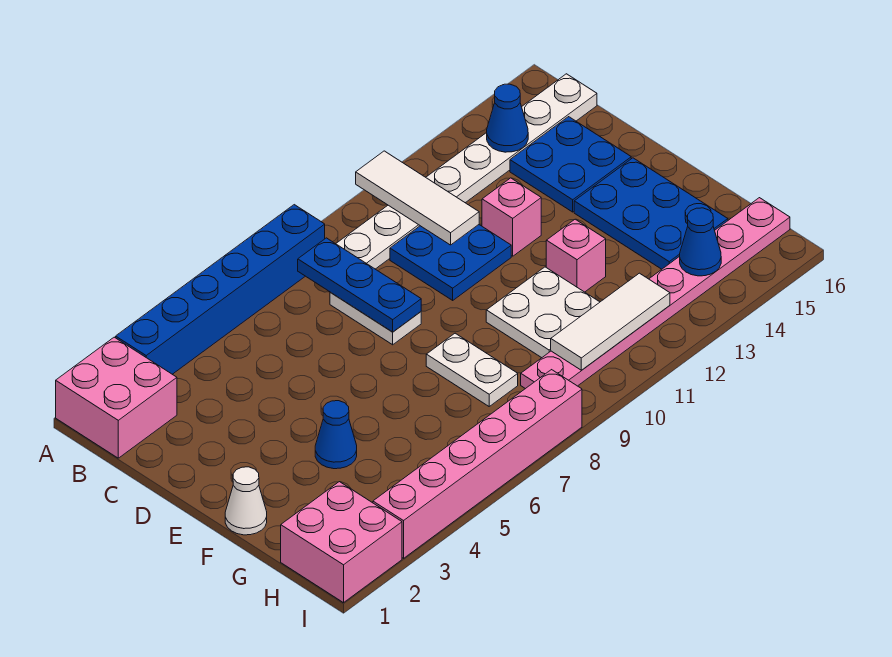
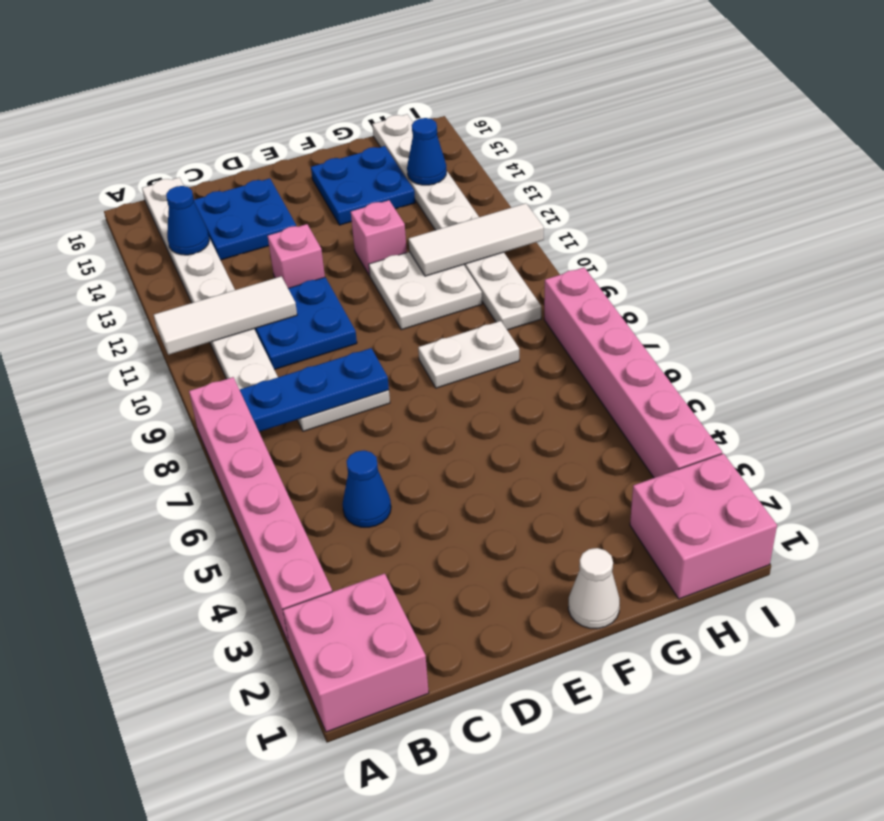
blue brick A3:A8 level 1 -> pink brick A3:A8 level 1
blue plate E14:G15 level 1 -> blue plate F14:G15 level 1
blue cone F4 level 1 -> blue cone C5 level 1
pink plate H9:H16 level 1 -> white plate H9:H16 level 1
white tile H10:H12 level 2 -> white tile G11:I11 level 2

